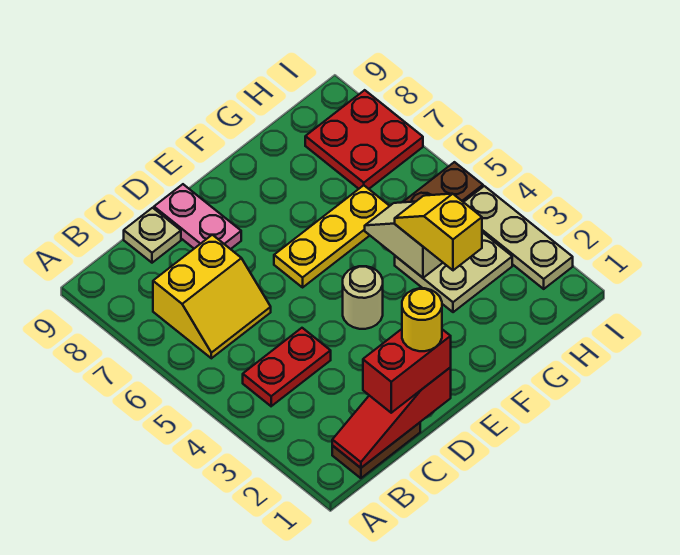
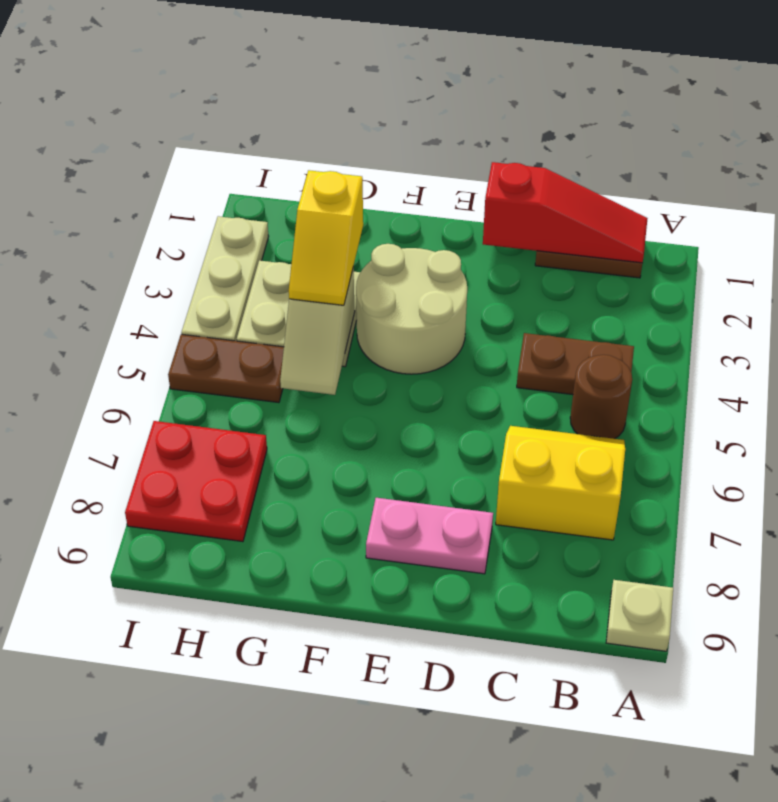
red plate B4:C4 level 1 -> brown plate B4:C4 level 1
none -> brown round brick B5 level 1
red brick C1:D1 level 3 -> none
tan plate C9 level 1 -> tan plate A9 level 1
yellow round brick D1 level 4 -> none
pink plate D8:D9 level 1 -> pink plate D8:E8 level 1
tan round brick E4 level 1 -> tan round brick E3:F4 level 1
yellow plate E6:G6 level 1 -> none

